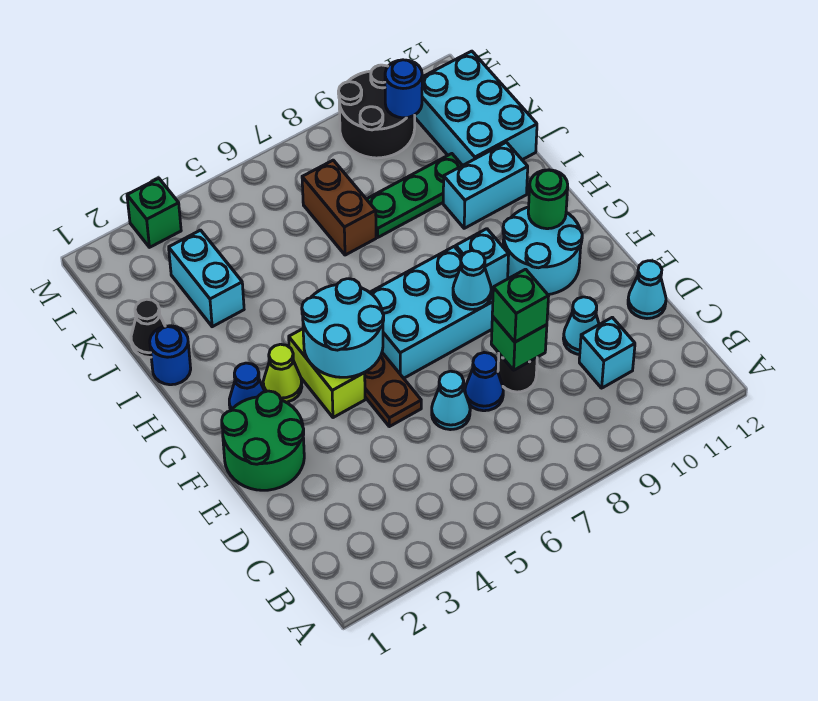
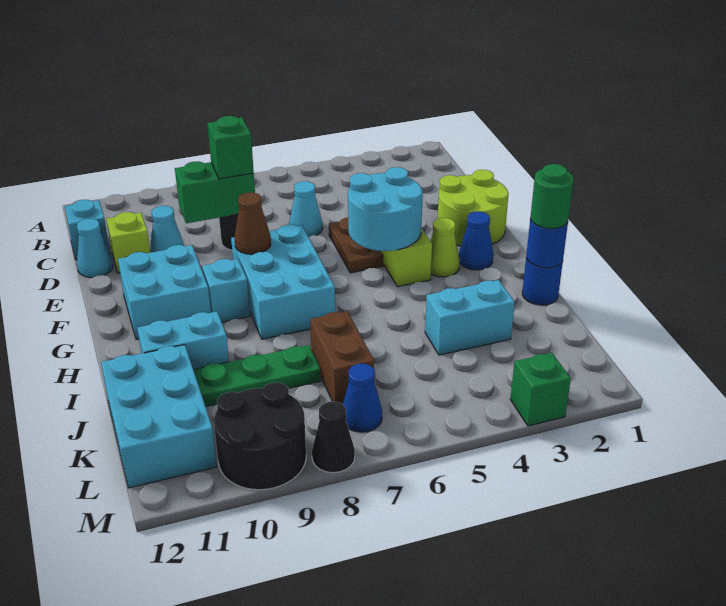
cyan brick C10 level 1 -> cyan brick C12 level 1
blue cone D7 level 1 -> blue cone L7 level 1
green brick D8 level 2 -> green brick D8:D9 level 2
none -> lime brick D11 level 1
green round brick E1:F2 level 1 -> lime round brick E1:F2 level 1
cyan brick F6:G8 level 1 -> cyan brick F7:H8 level 1
cyan cone F8 level 2 -> brown cone F8 level 2
cyan round brick F10:G11 level 1 -> cyan brick F10:G11 level 1
green round brick G11 level 2 -> green round brick I1 level 3
black cone J1 level 1 -> black cone M8 level 1
cyan brick J3:K3 level 1 -> cyan brick J3:J4 level 1
blue round brick L10 level 2 -> blue round brick I1 level 2

